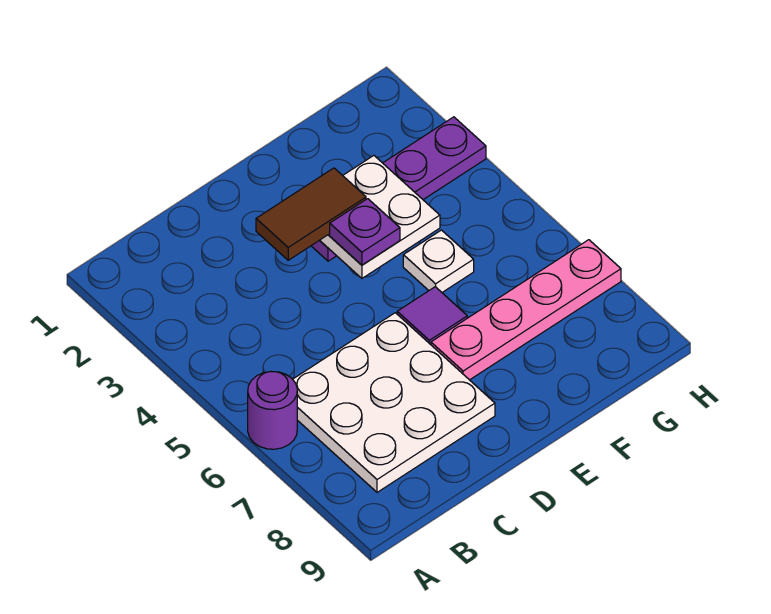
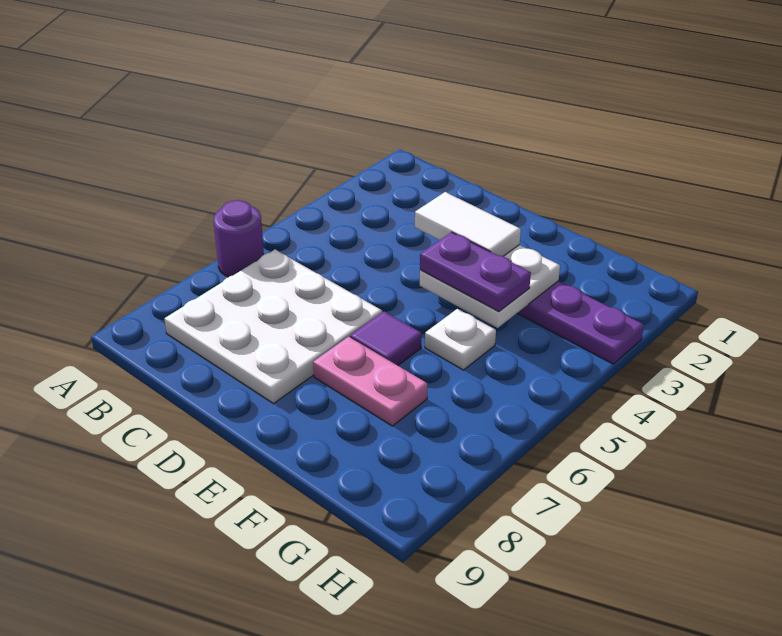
brown tile D3:E3 level 3 -> white tile D3:E3 level 3
purple plate E4 level 3 -> purple plate E4:F4 level 3
pink plate E7:H7 level 1 -> pink plate E7:F7 level 1

